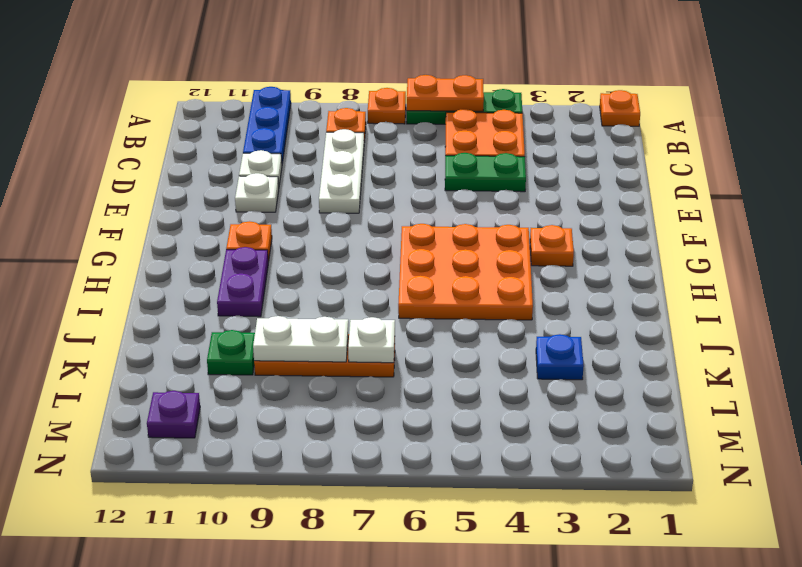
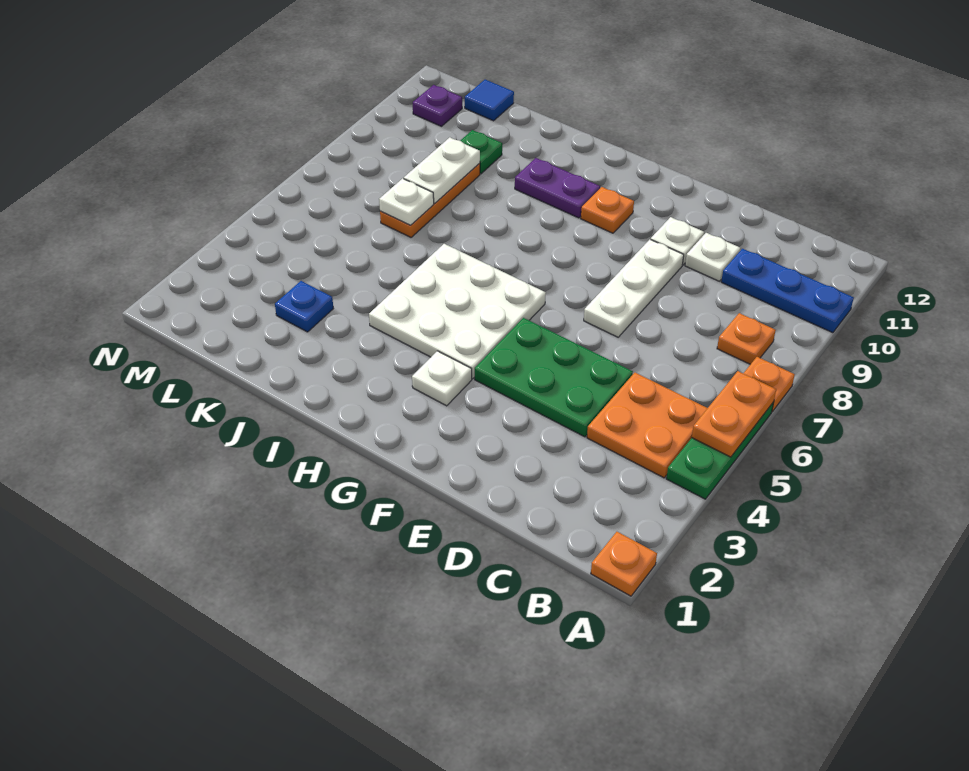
white plate C8:E8 level 1 -> white plate E7:E9 level 1
green plate D4:D5 level 1 -> green plate D4:F5 level 1
orange plate G3 level 1 -> white plate G3 level 1
orange plate G4:I6 level 1 -> white plate G4:I6 level 1
none -> blue tile L12 level 1

